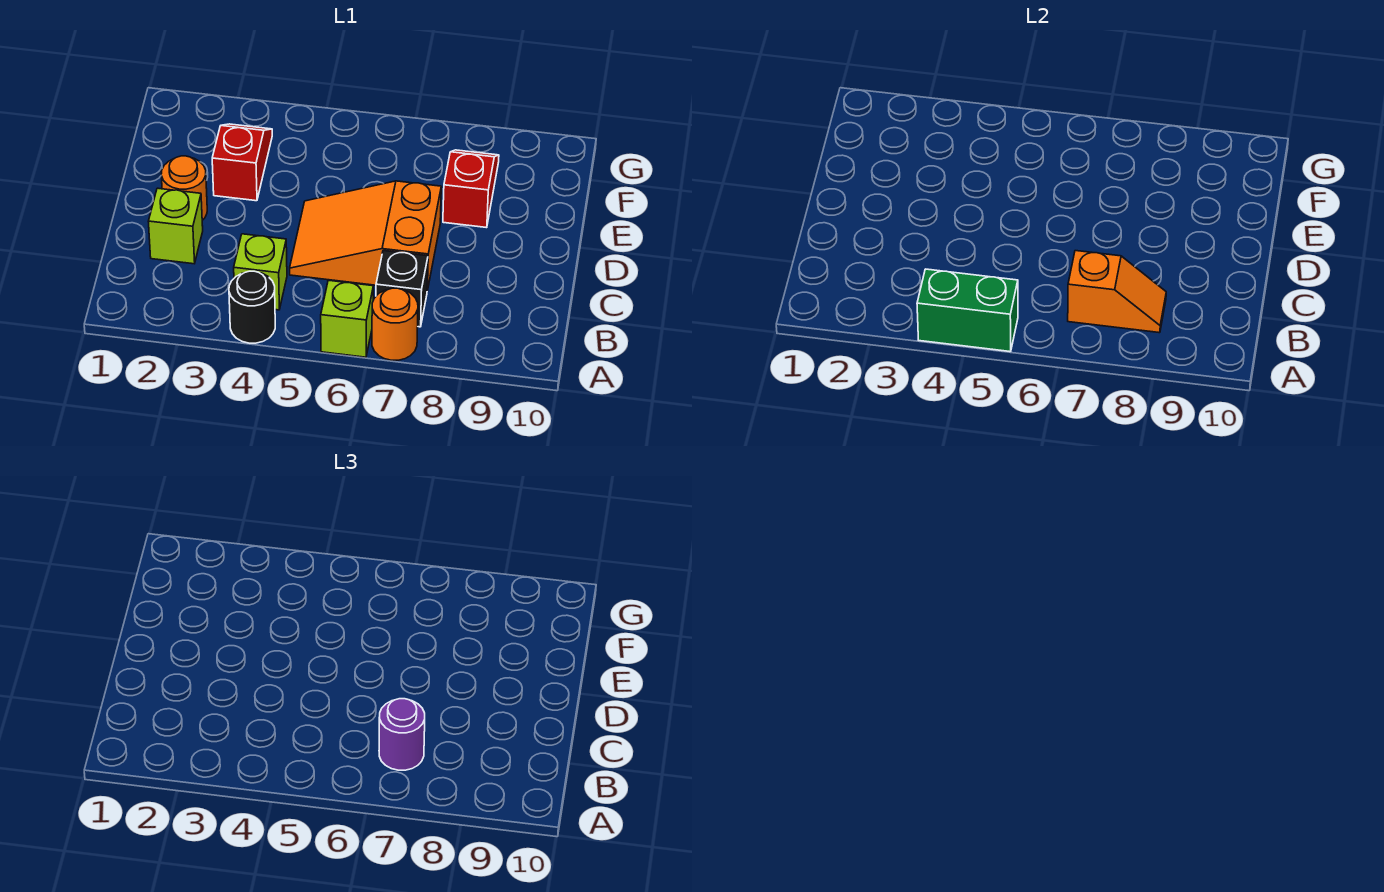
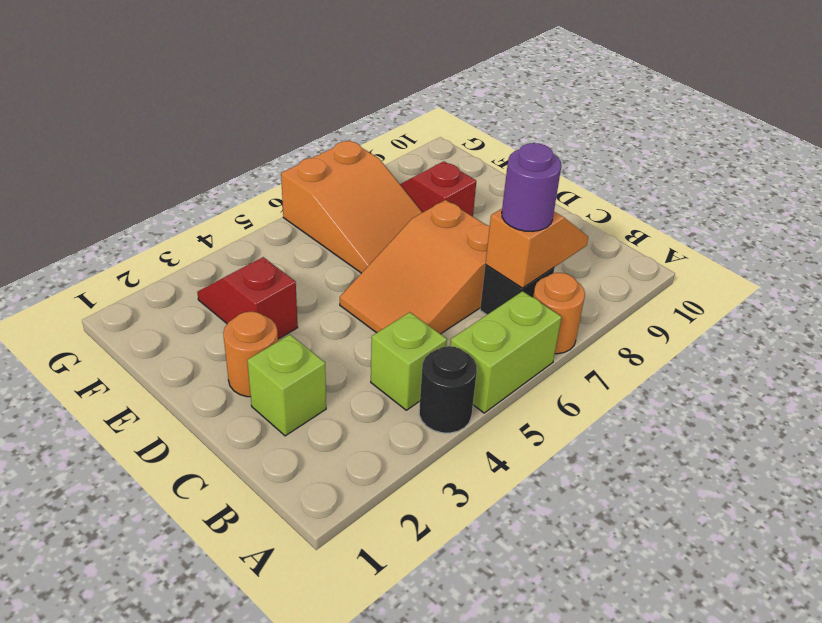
green brick A4:A5 level 2 -> none
lime brick A6 level 1 -> lime brick A5:A6 level 1
none -> orange slope E6:G7 level 1 top G

